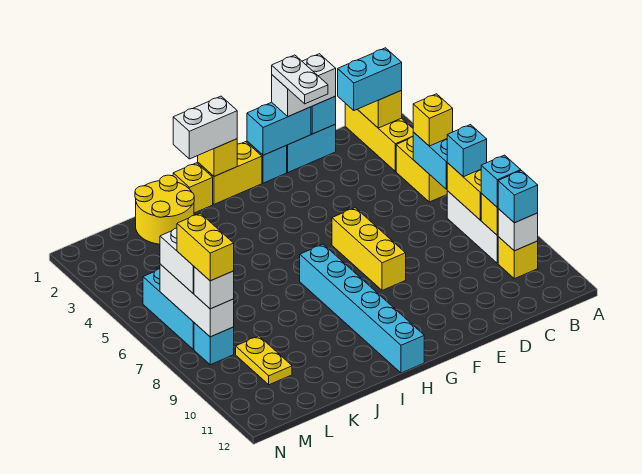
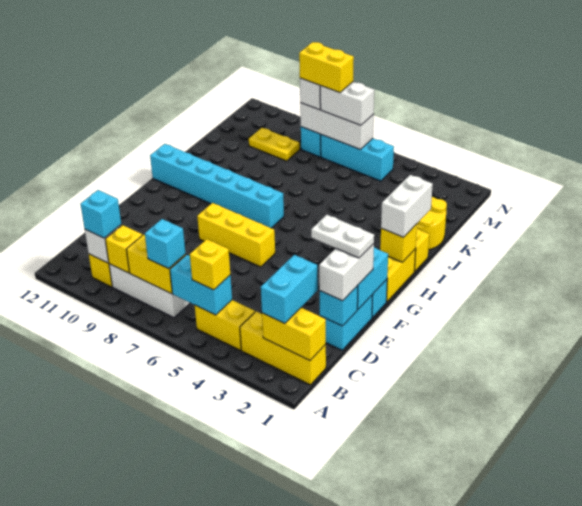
cyan brick B9 level 3 -> none

